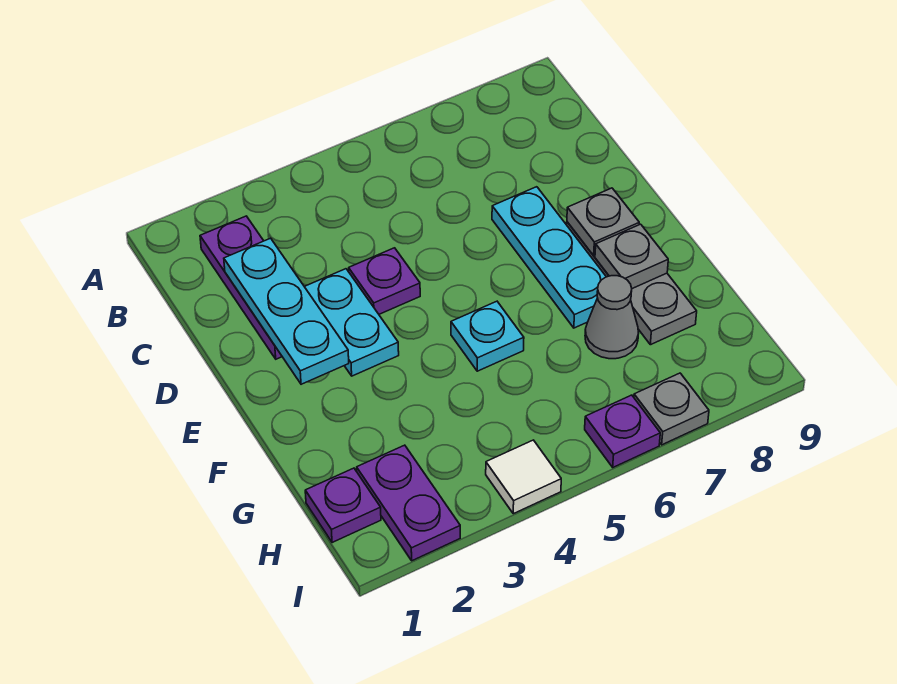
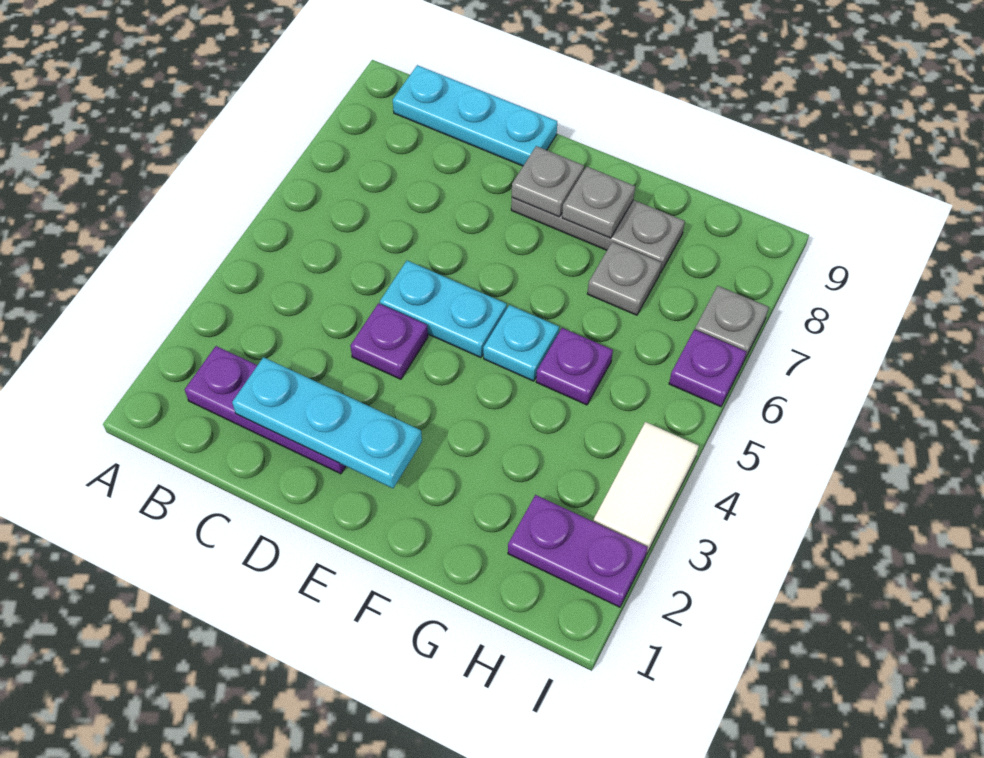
cyan plate D3:E3 level 1 -> cyan plate D5:E5 level 1
cyan plate D7:F7 level 1 -> cyan plate B9:D9 level 1
grey cone G7 level 1 -> grey plate G7 level 1
purple plate H1 level 1 -> purple plate G5 level 1
white tile I4 level 1 -> white tile I3:I4 level 1

